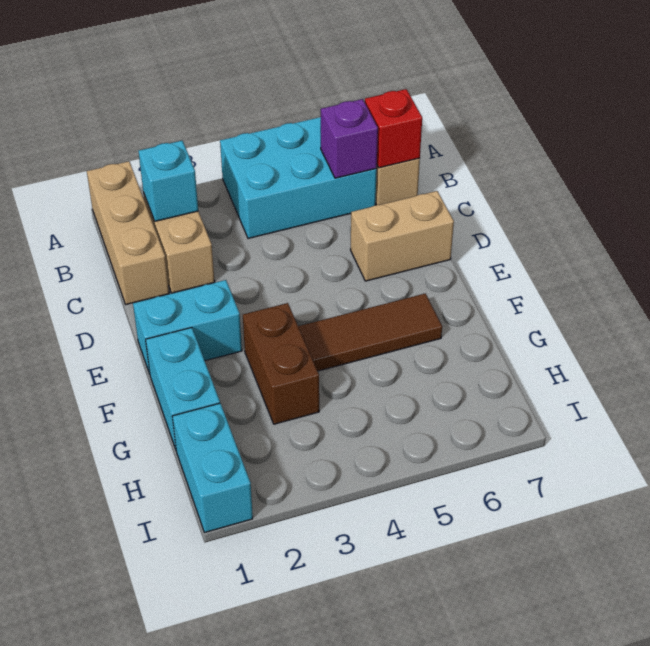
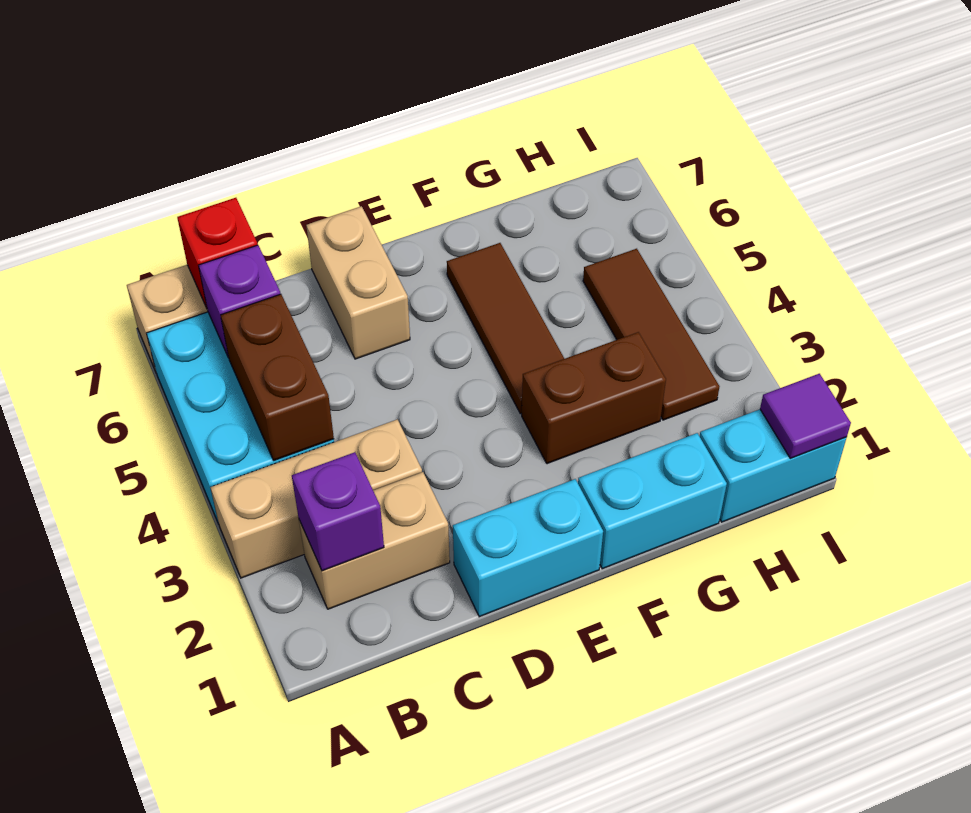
tan brick A1:C1 level 1 -> tan brick A3:C3 level 1
cyan brick B2 level 2 -> purple brick B2 level 2
none -> brown brick B4:B5 level 2
cyan brick E1:E2 level 1 -> cyan brick D1:E1 level 1
none -> brown tile H3:H5 level 1
none -> purple tile I1 level 2

